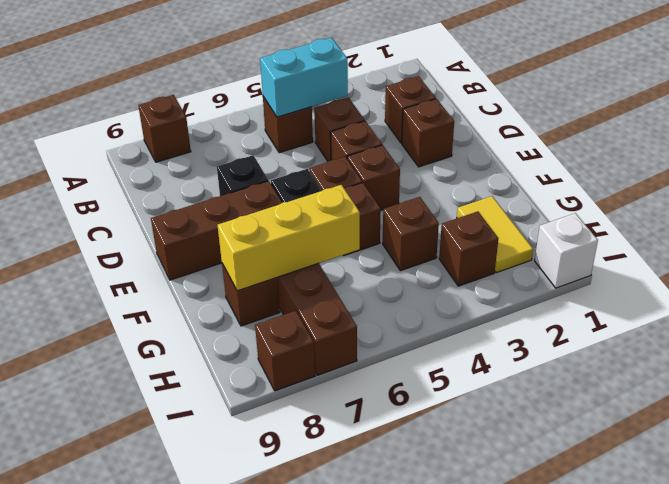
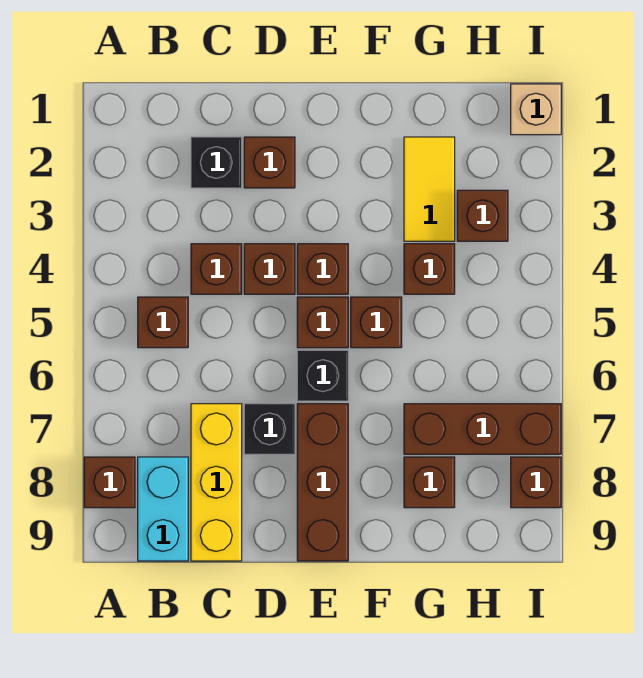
cyan brick B4:B5 level 2 -> cyan brick B8:B9 level 1
brown brick C2 level 1 -> black brick C2 level 1
yellow tile G2:H2 level 1 -> yellow tile G2:G3 level 1
yellow brick G6:G8 level 2 -> yellow brick C7:C9 level 1
white brick I1 level 1 -> tan brick I1 level 1

